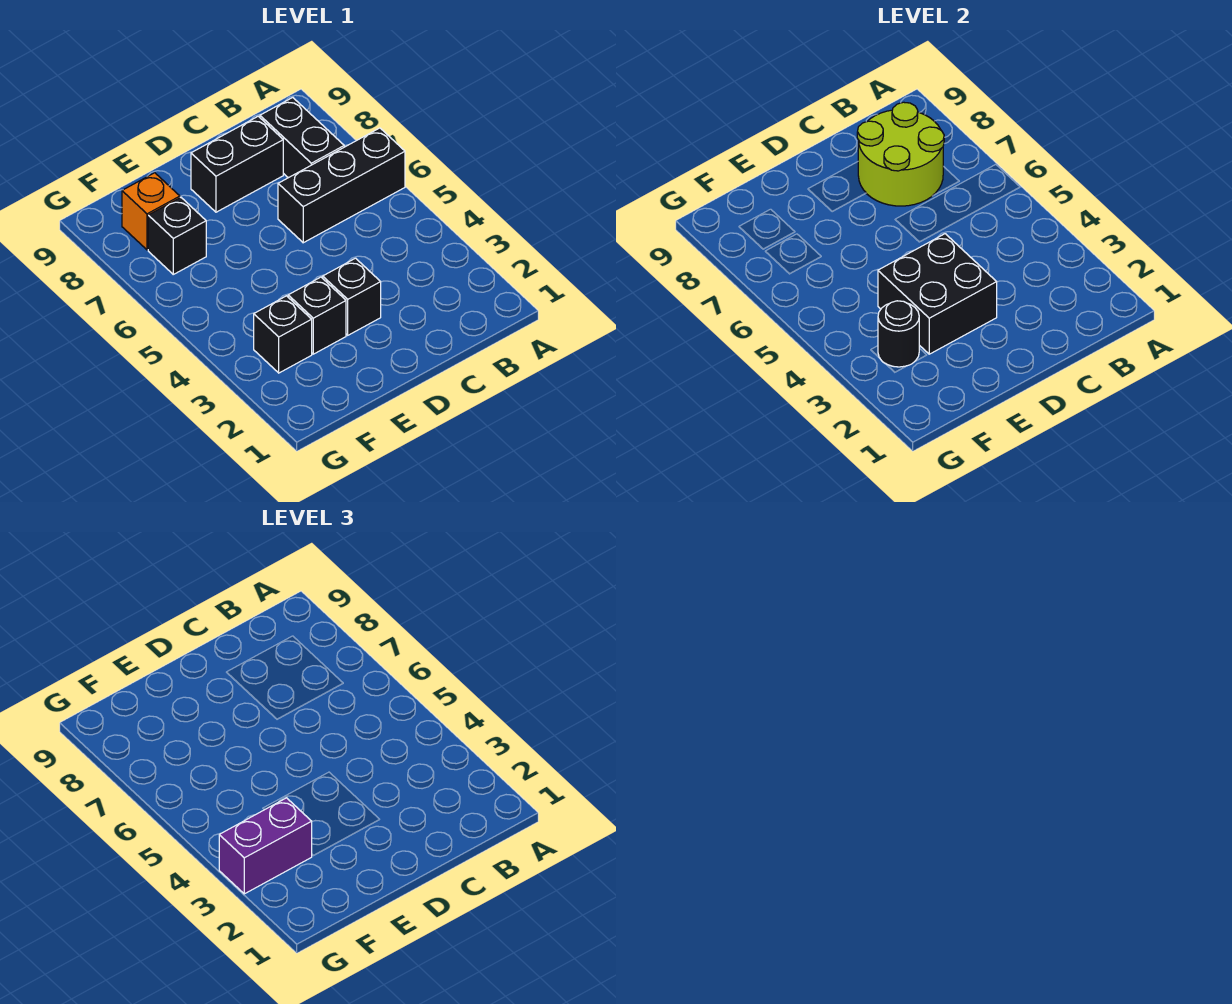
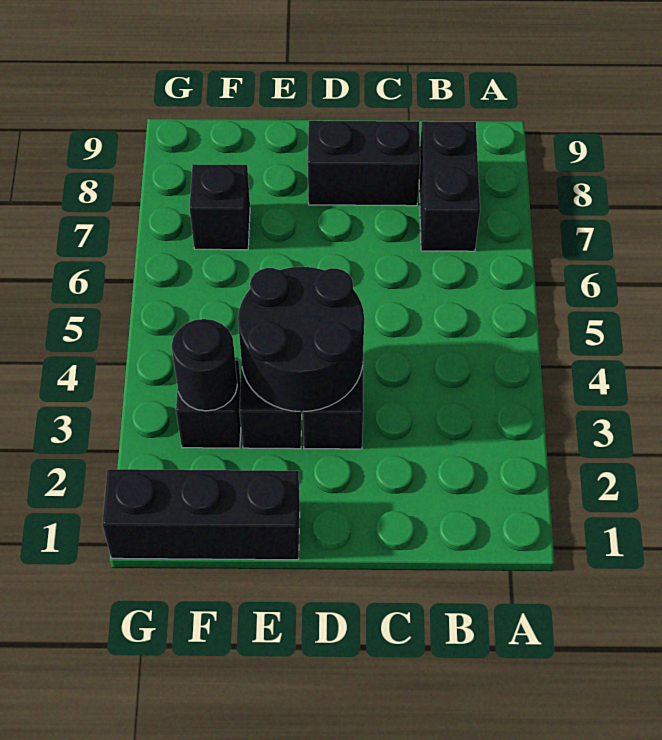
black brick A6:C6 level 1 -> black brick E1:G1 level 1
lime round brick B7:C8 level 2 -> none
black brick D3:E4 level 2 -> black round brick D3:E4 level 2
purple brick F3:G3 level 3 -> none
orange brick F8 level 1 -> none

